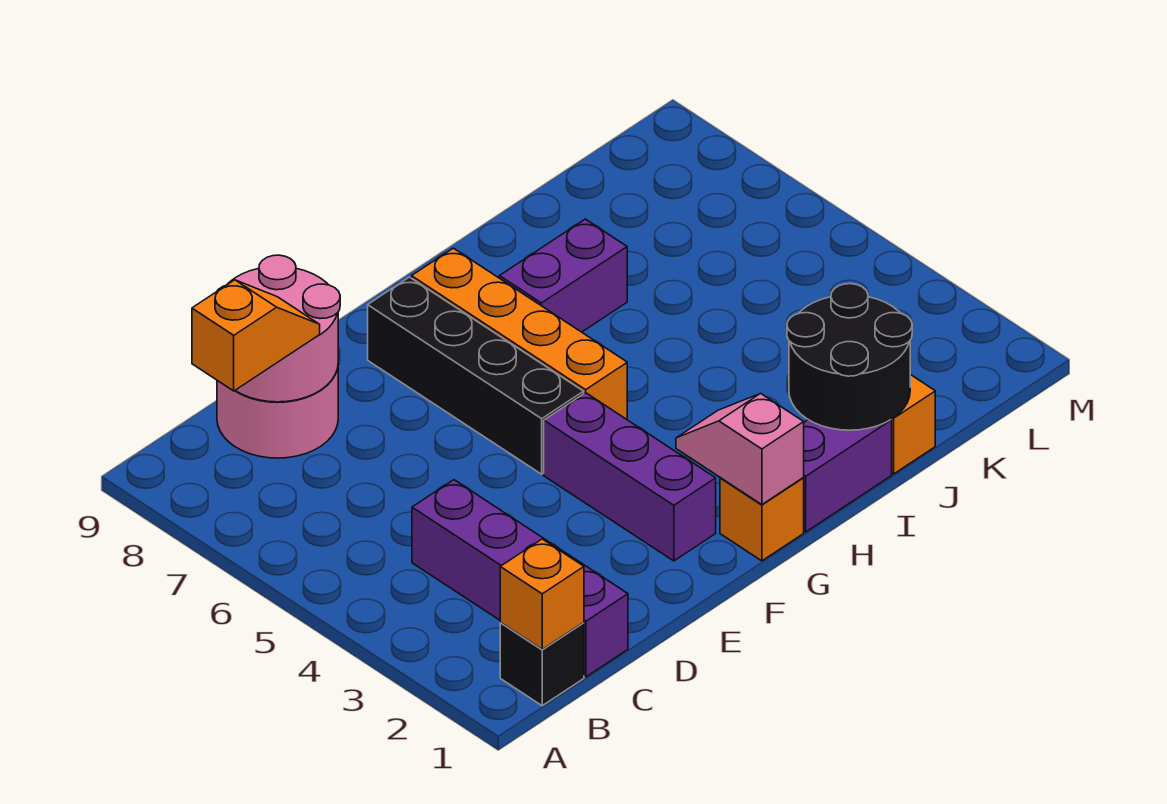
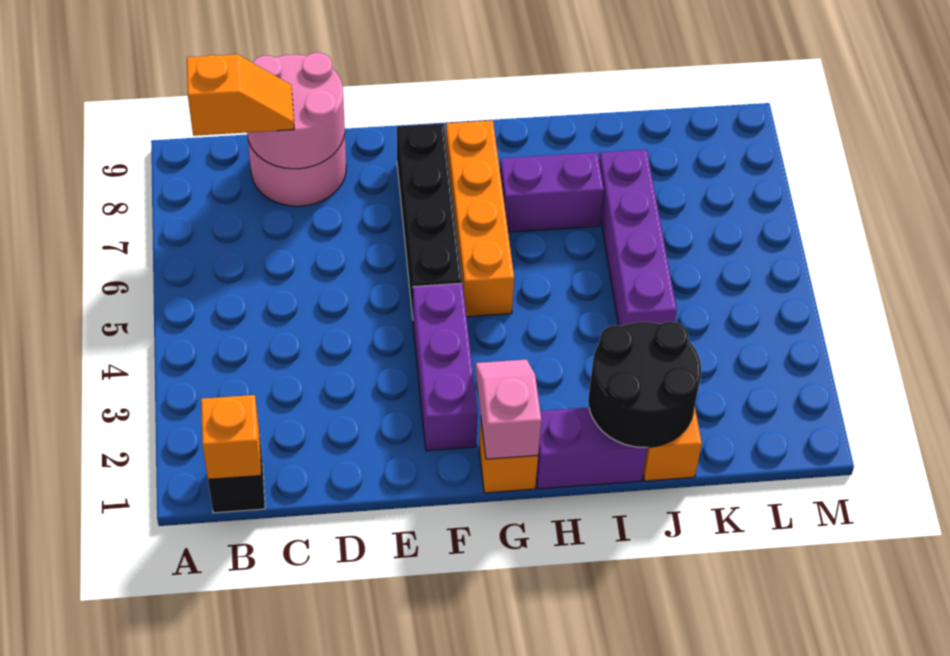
purple brick C1:C4 level 1 -> purple brick J4:J7 level 1

